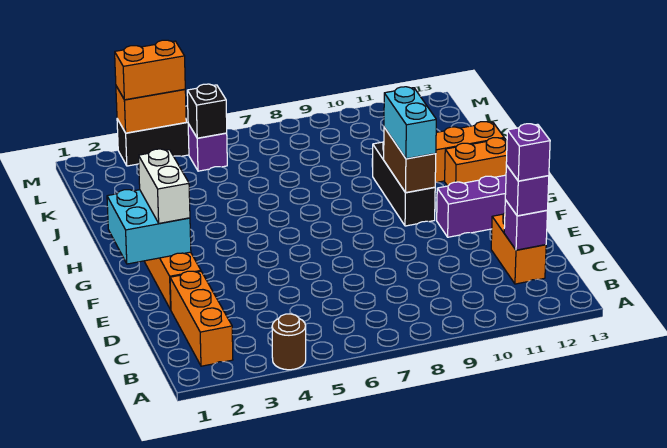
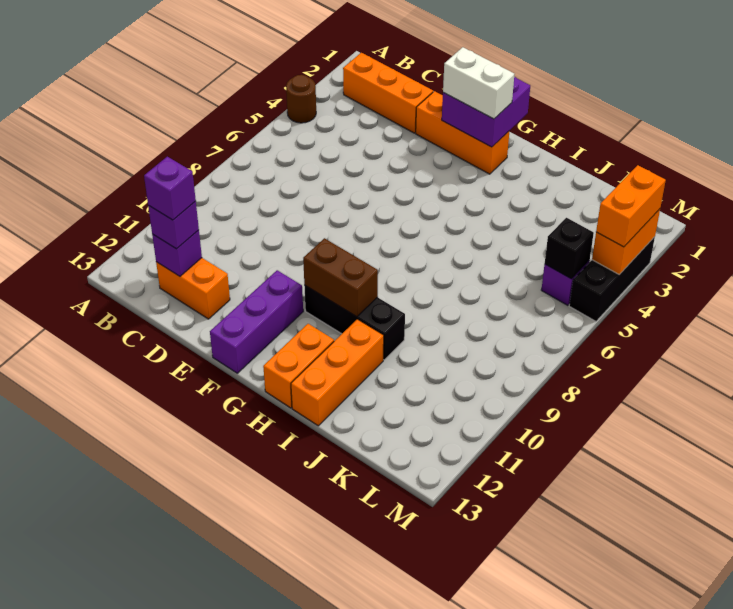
cyan brick F1:G2 level 2 -> purple brick F1:G2 level 2
cyan brick G10:H10 level 3 -> none

